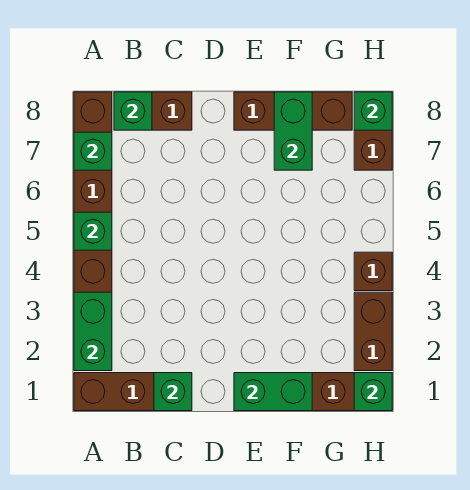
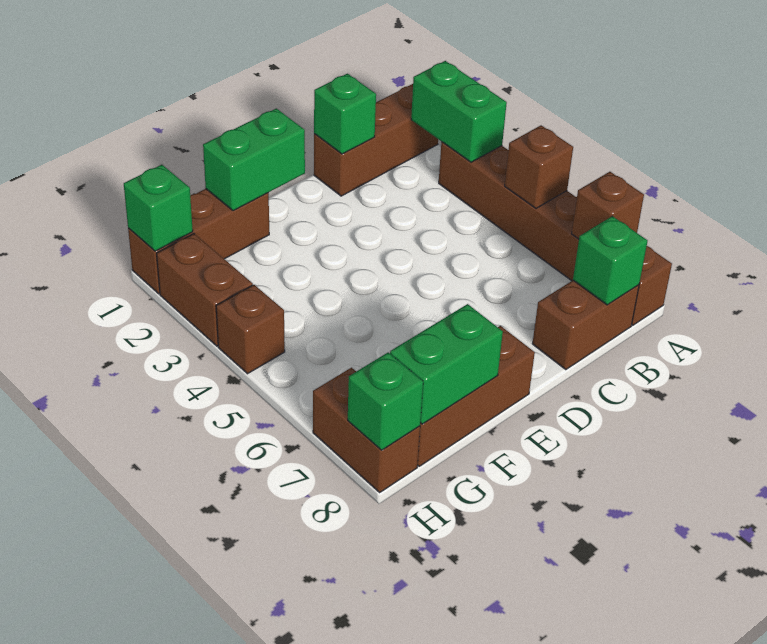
green brick A5 level 2 -> brown brick A5 level 2
green brick A7 level 2 -> brown brick A7 level 2
green brick F7:F8 level 2 -> green brick F8:G8 level 2

